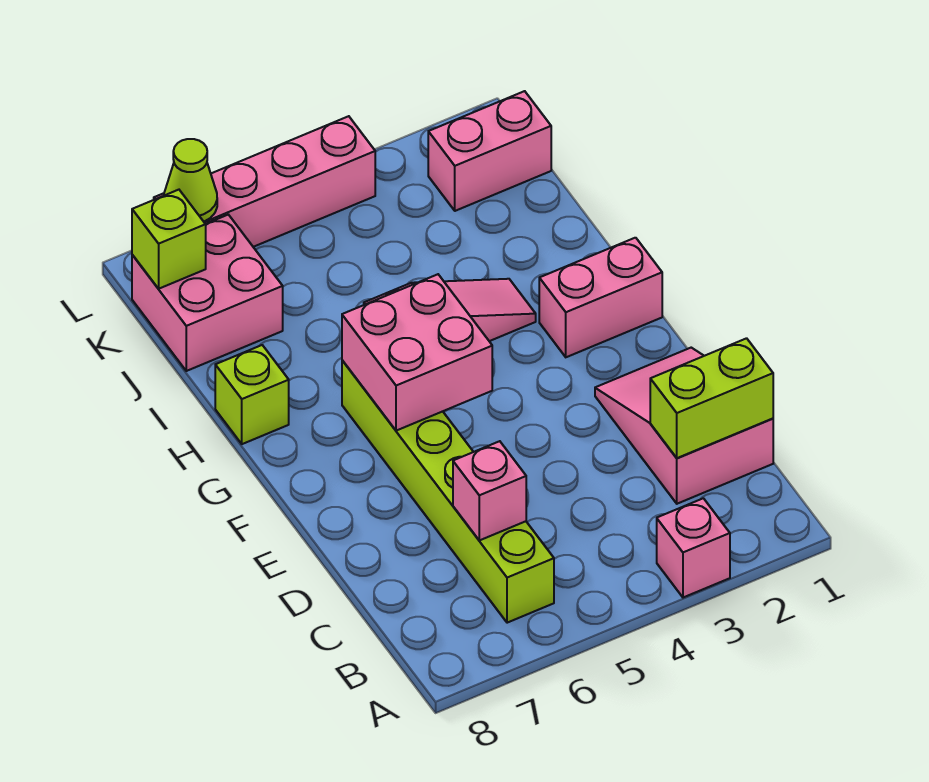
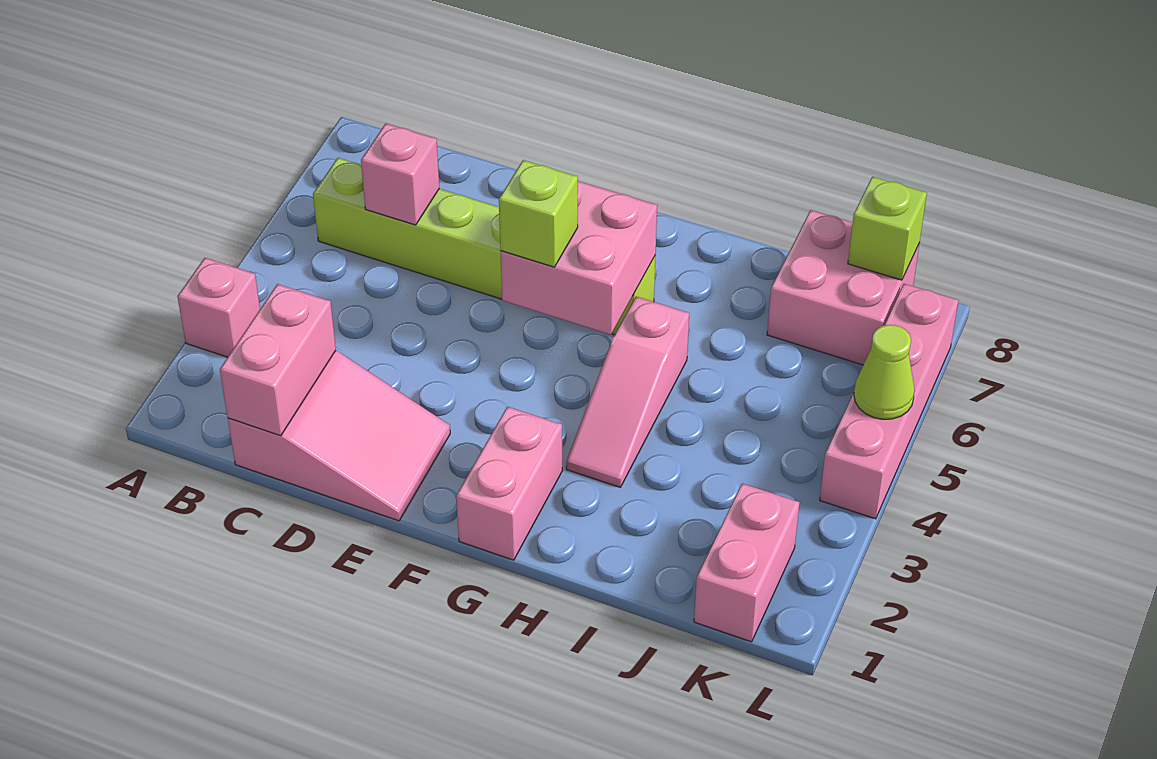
lime brick C1:C2 level 2 -> pink brick C1:C2 level 2
lime brick H8 level 1 -> lime brick F5 level 3
lime cone L7 level 2 -> lime cone L5 level 2

